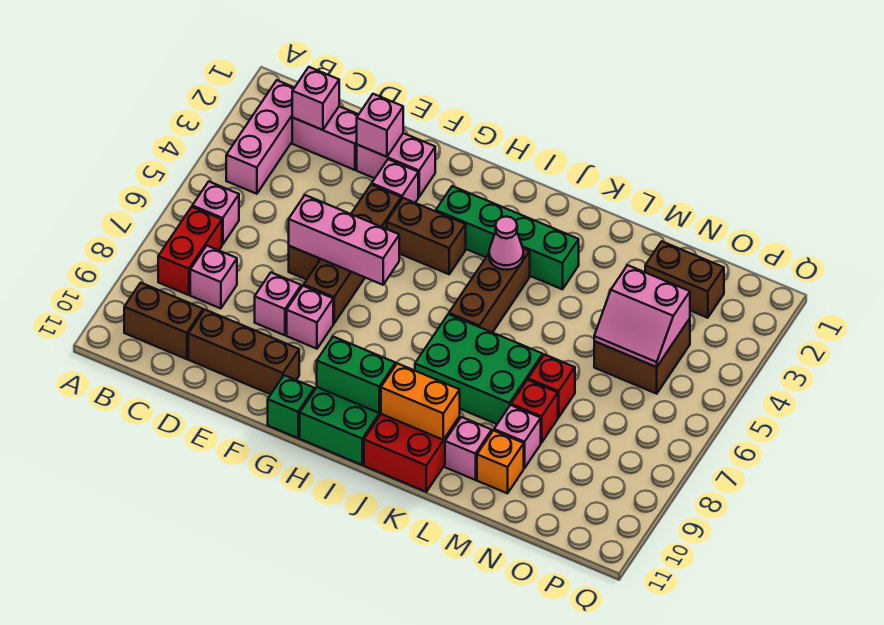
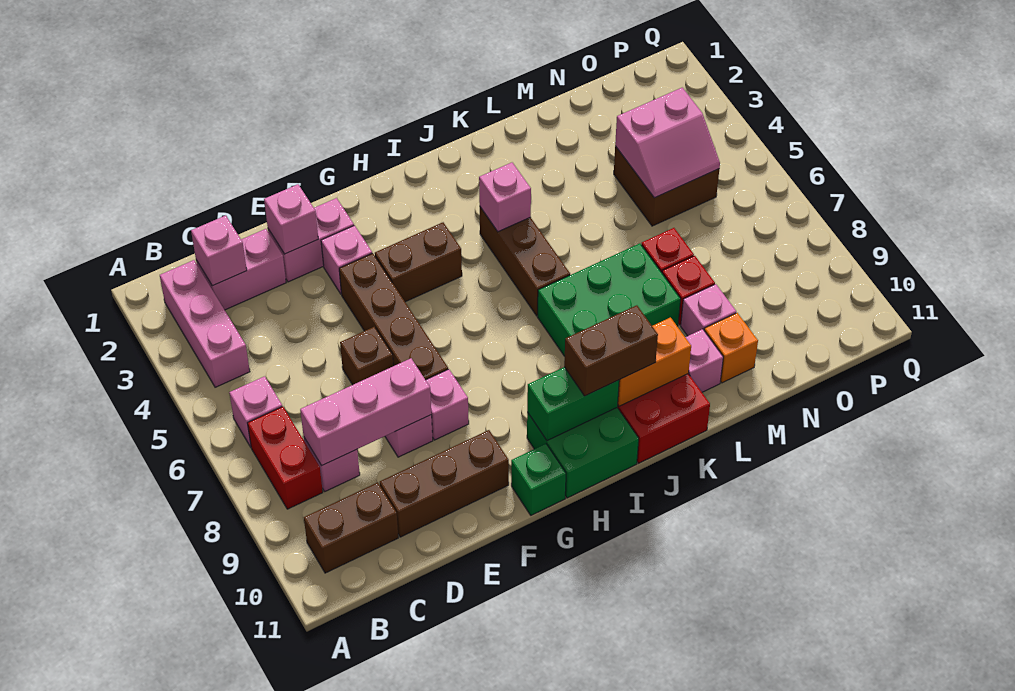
pink brick E6:G6 level 2 -> pink brick C8:E8 level 2
green brick H3:K3 level 1 -> none
pink cone J4 level 2 -> pink brick J4 level 2
brown brick N2:O2 level 1 -> brown brick I10:J10 level 3

